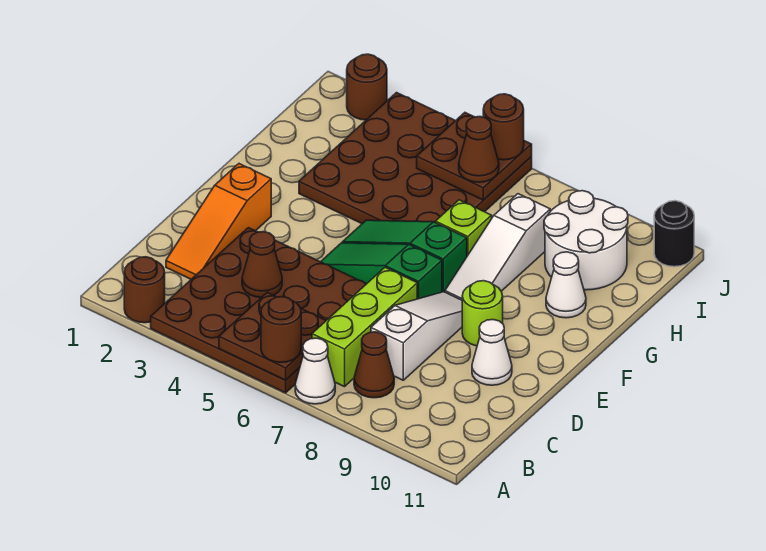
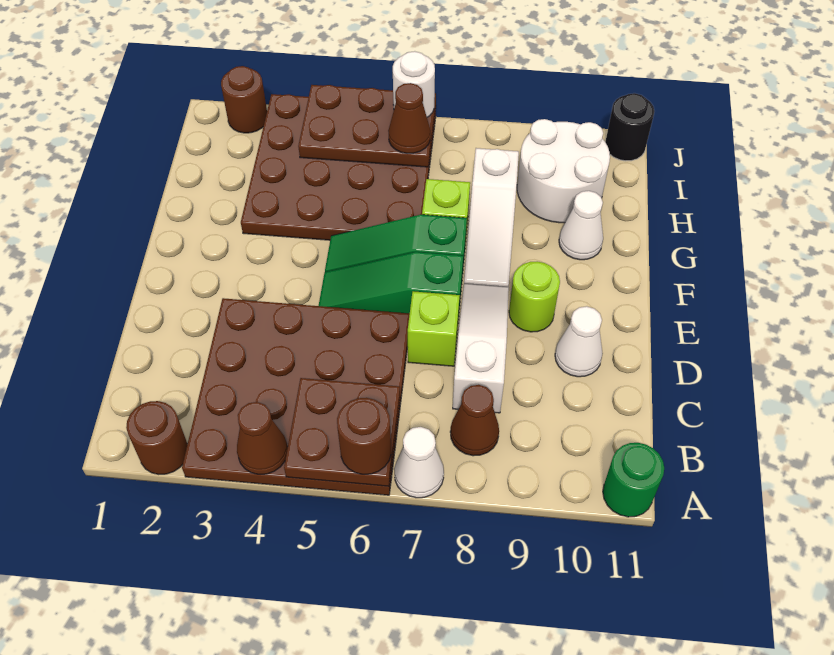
none -> green round brick A11 level 1
lime brick B7:D7 level 1 -> lime brick D7 level 1
orange slope C2:E2 level 1 top E -> none
brown cone C4 level 2 -> brown cone A4 level 2
brown plate I5:J6 level 2 -> brown plate I4:J6 level 2
brown round brick J6 level 3 -> white round brick J6 level 3

